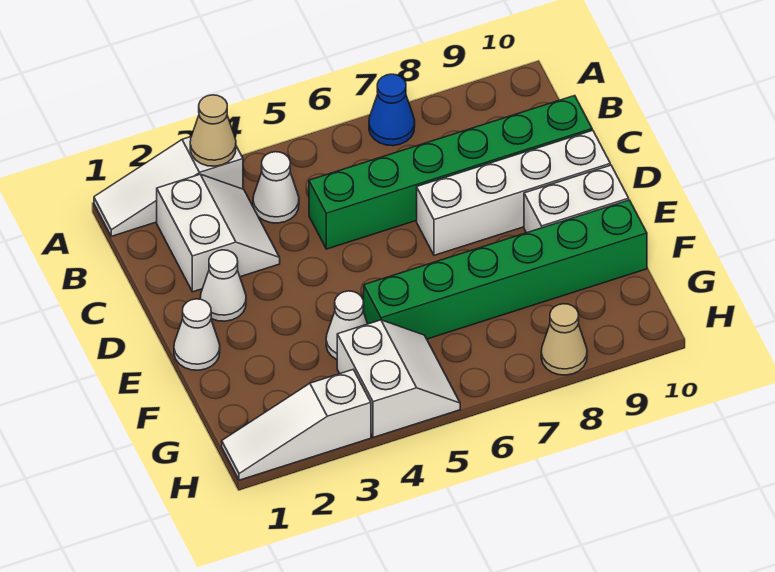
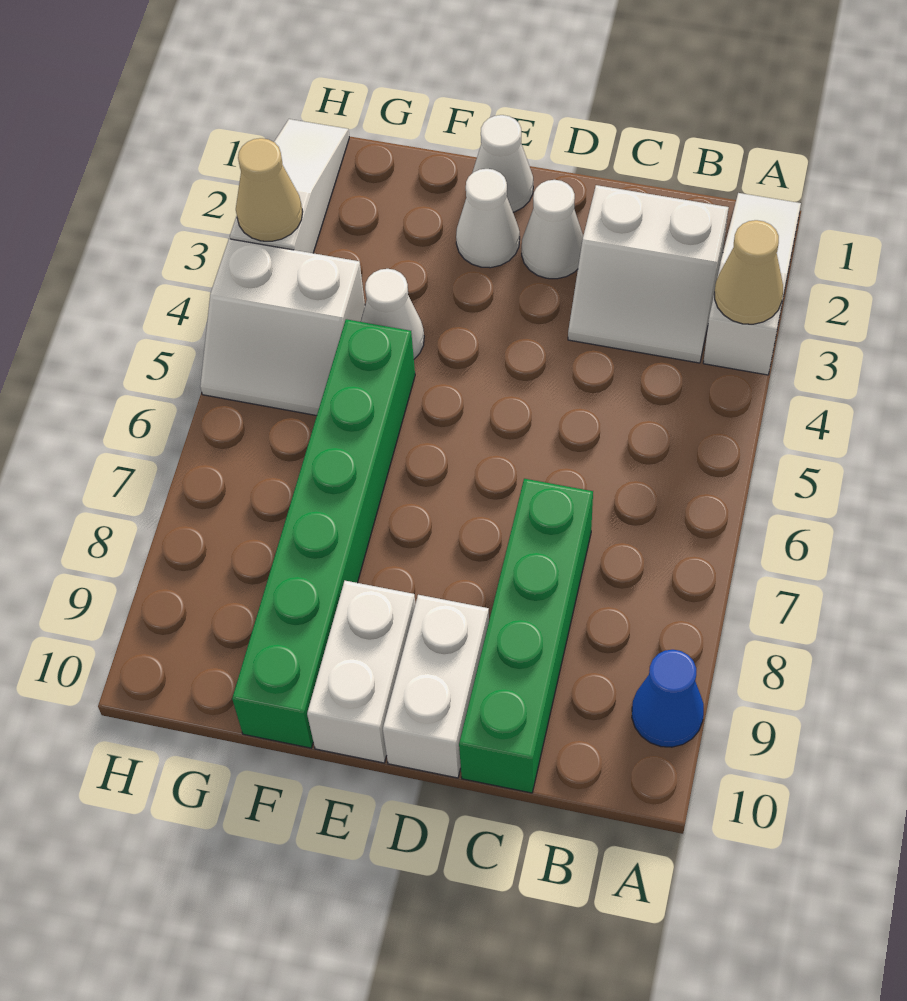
blue cone A7 level 1 -> blue cone A9 level 1
white cone B4 level 1 -> white cone E2 level 1
green brick C5:C10 level 1 -> green brick C7:C10 level 1
white brick D7:D10 level 1 -> white brick D9:D10 level 1
tan cone H8 level 1 -> tan cone H3 level 2

